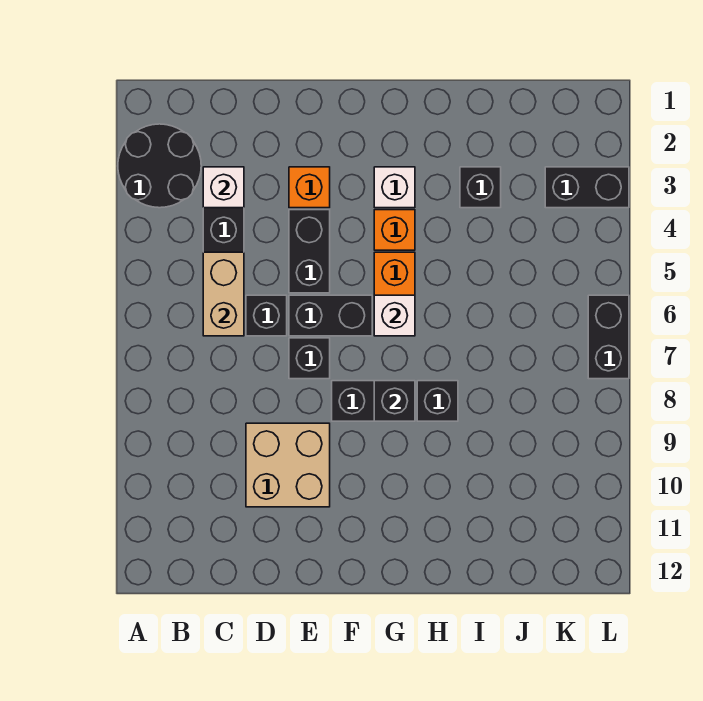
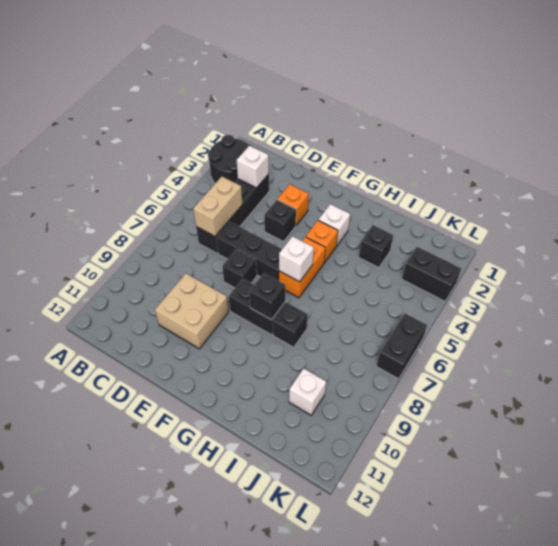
black brick E4:E5 level 1 -> black brick E4 level 1
none -> white brick J10 level 1

